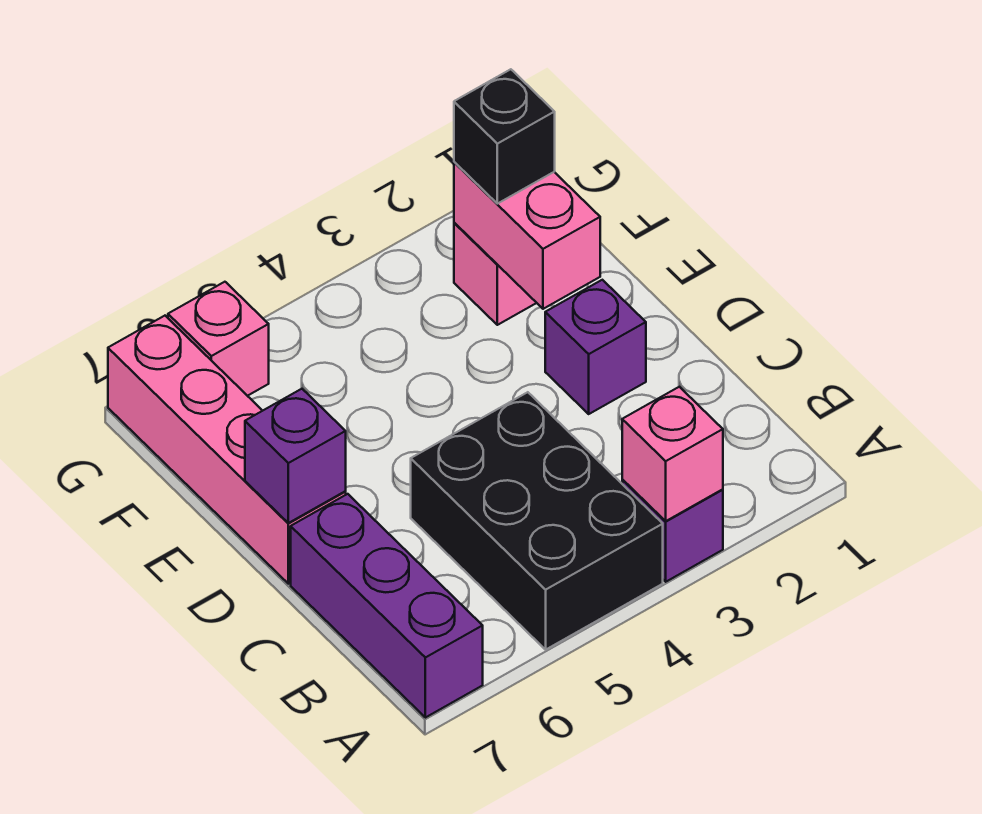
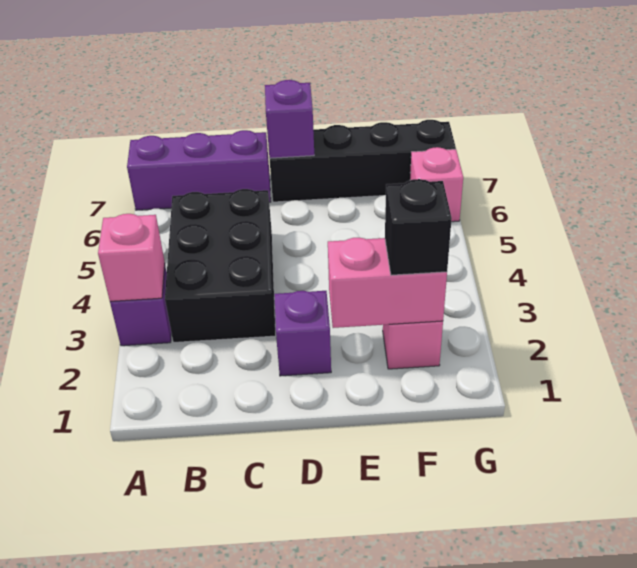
black brick A4:C5 level 1 -> black brick B3:C5 level 1
pink brick D7:G7 level 1 -> black brick D7:G7 level 1

